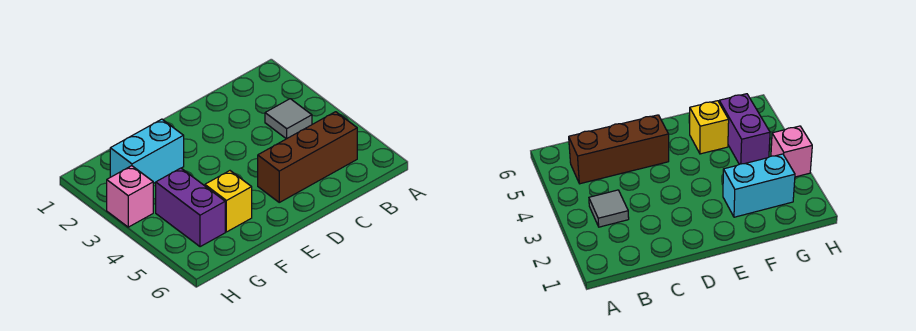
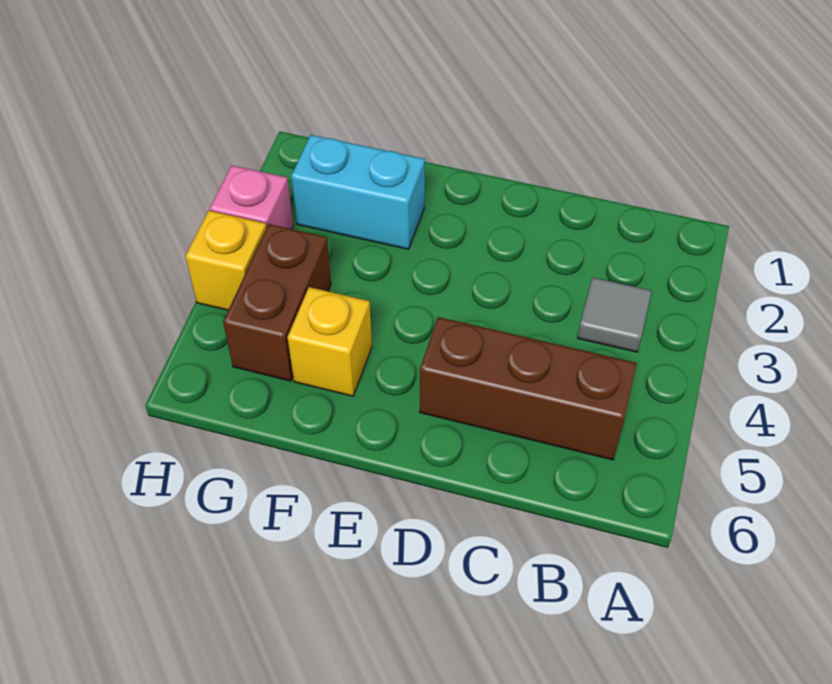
purple brick G4:G5 level 1 -> brown brick G4:G5 level 1
none -> yellow brick H4 level 1

